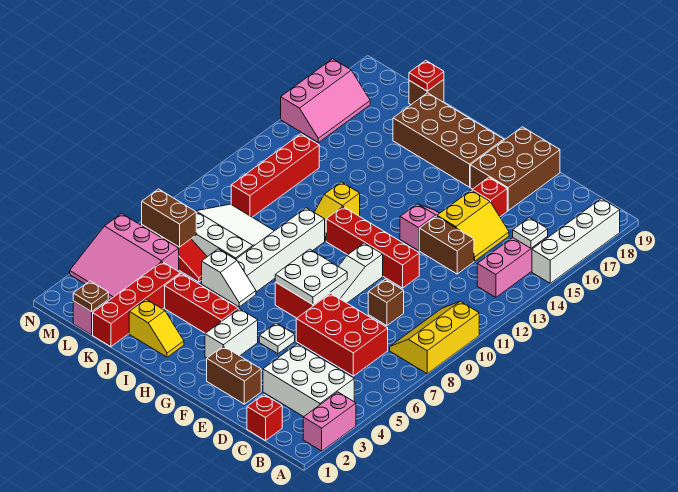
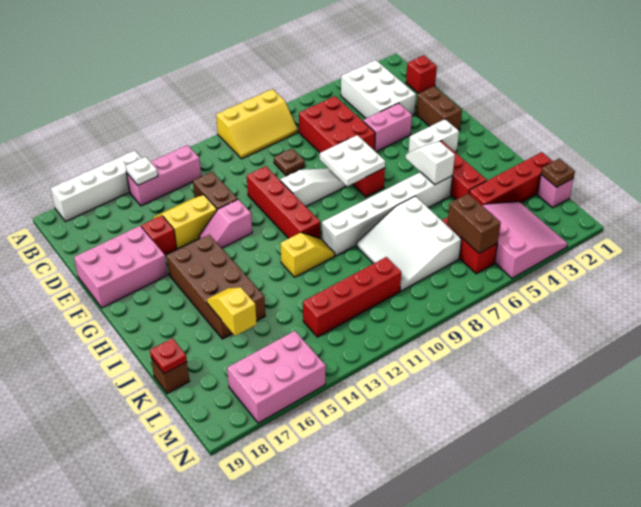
pink brick A2:A3 level 1 -> pink brick E4:E5 level 1
brown brick D9 level 1 -> brown plate D9 level 1
brown brick E17:F19 level 1 -> pink brick E17:F19 level 1
white plate F5 level 1 -> none
brown brick G17:J18 level 1 -> brown brick G15:J16 level 1
yellow slope I2:J2 level 1 top J -> yellow slope J16:K16 level 2 top K
pink slope M15:N17 level 1 top N -> pink brick M15:N17 level 1

